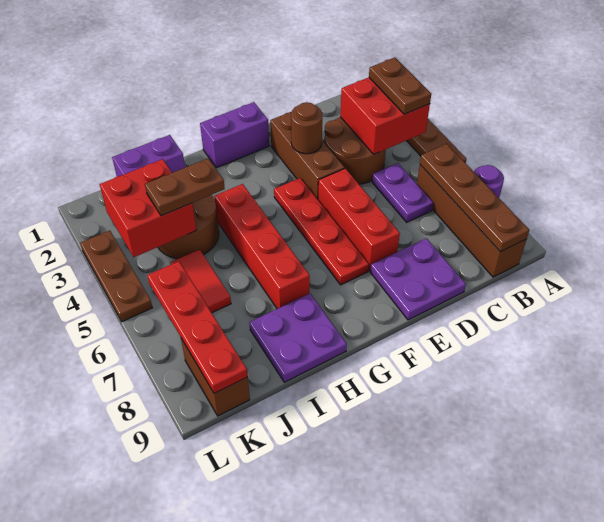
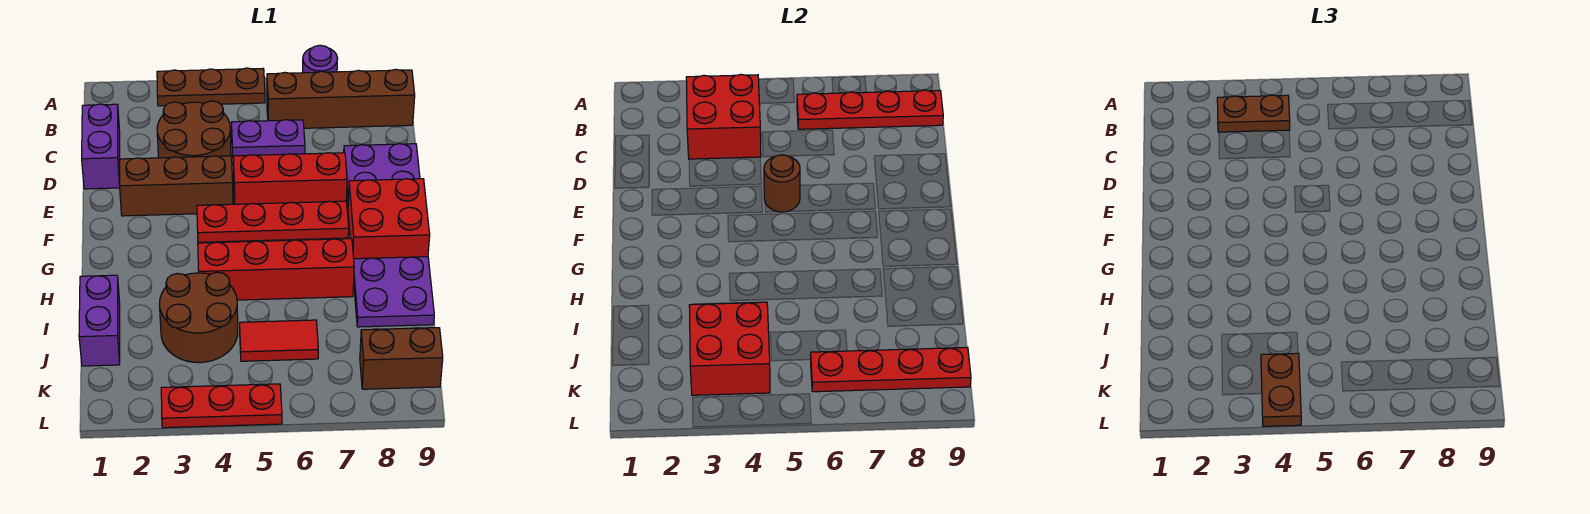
brown plate B6:B9 level 2 -> red plate B6:B9 level 2
brown round brick E3 level 2 -> brown round brick E5 level 2
purple brick F1:G1 level 1 -> purple brick C1:D1 level 1
none -> red brick F8:G9 level 1
brown plate I4:J4 level 3 -> brown plate K4:L4 level 3
brown plate L3:L5 level 1 -> red plate L3:L5 level 1

